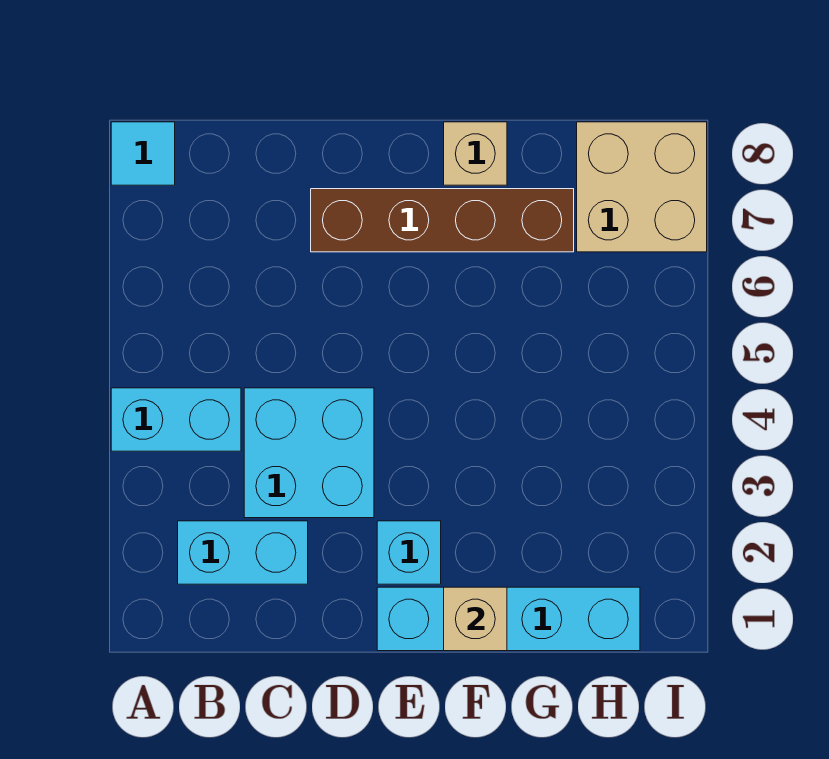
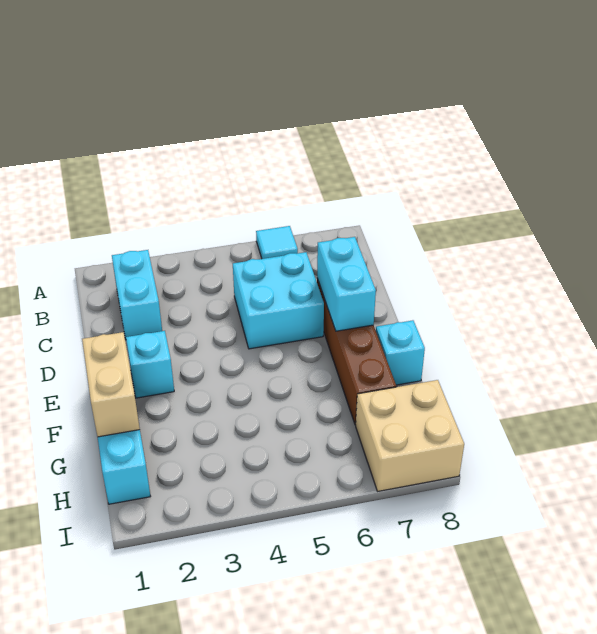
cyan brick A4:B4 level 1 -> cyan brick D7:E7 level 2
cyan tile A8 level 1 -> cyan tile A6 level 1
cyan brick C3:D4 level 1 -> cyan brick C5:D6 level 1
tan brick F1 level 2 -> tan brick F1:G1 level 2
tan brick F8 level 1 -> cyan brick F8 level 1

